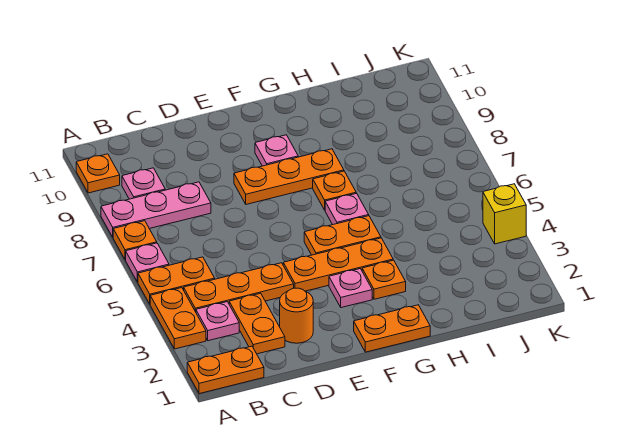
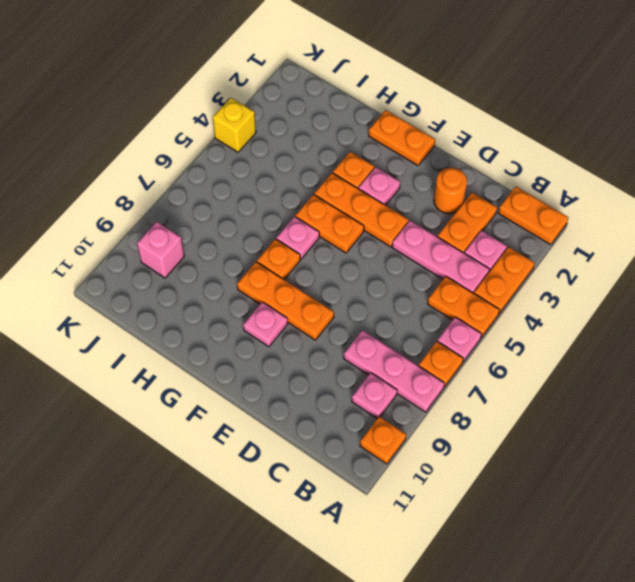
orange plate B4:D4 level 1 -> pink plate B4:D4 level 1
none -> pink brick J9 level 1

